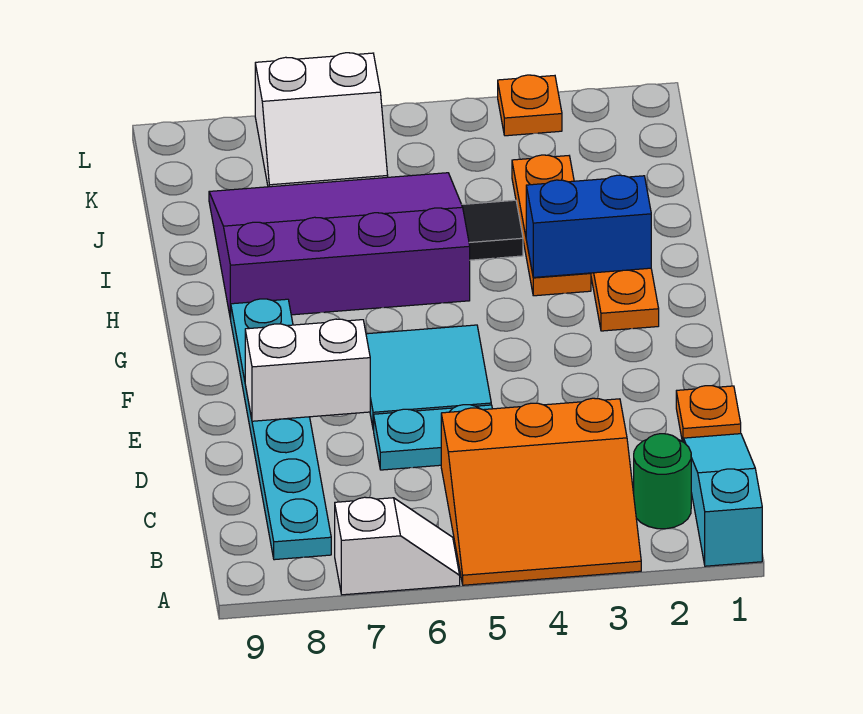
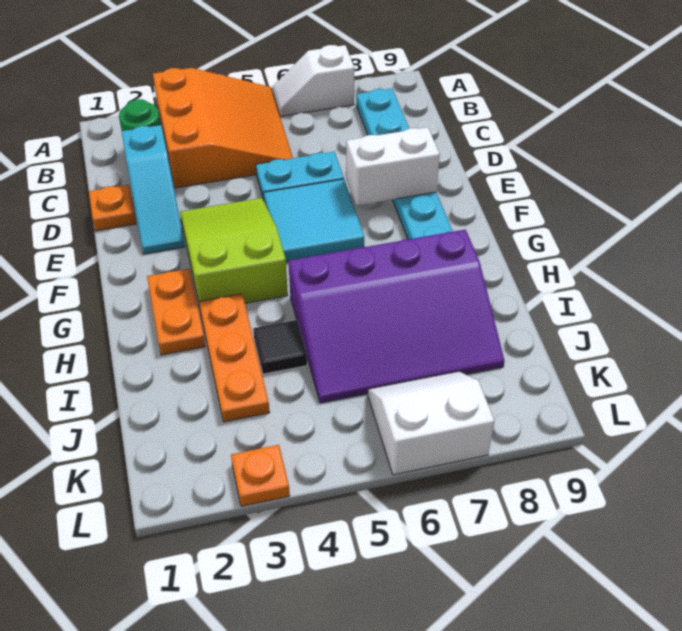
cyan slope A1:C1 level 1 top A -> cyan slope C2:E2 level 1 top C
orange slope A3:C5 level 1 top C -> orange slope A3:C5 level 1 top 3
none -> lime slope E3:G4 level 1 top G
blue brick H2:H3 level 2 -> none

